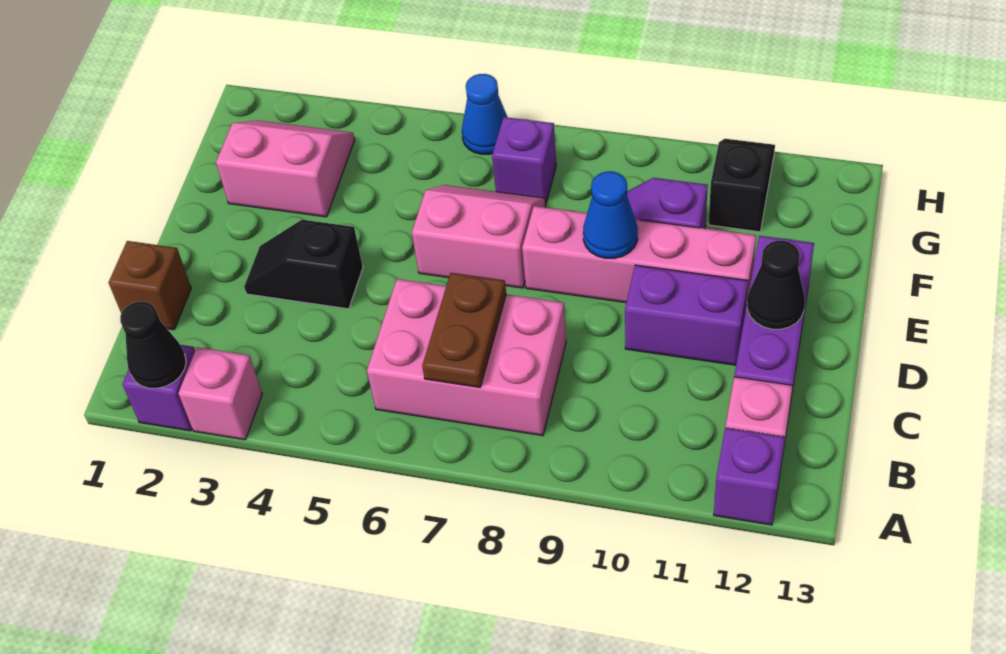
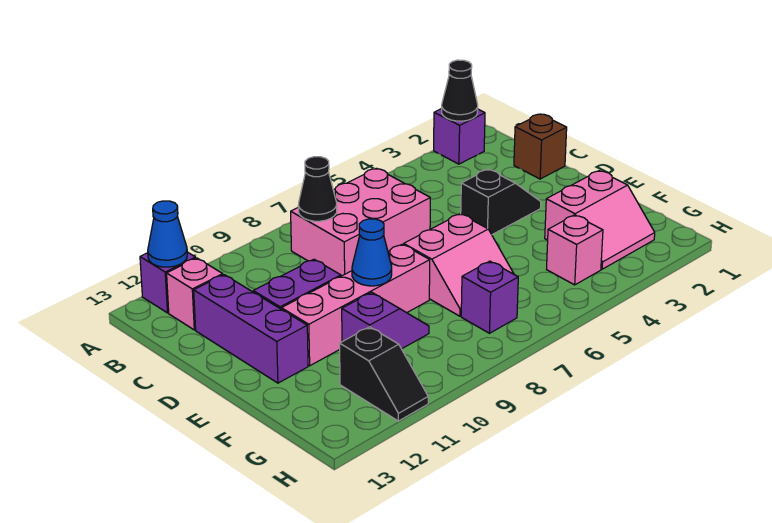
pink brick A3 level 1 -> pink brick G4 level 1
brown plate B7:C7 level 2 -> none
black cone D12 level 2 -> black cone B8 level 2
blue cone H6 level 1 -> blue cone A12 level 2

